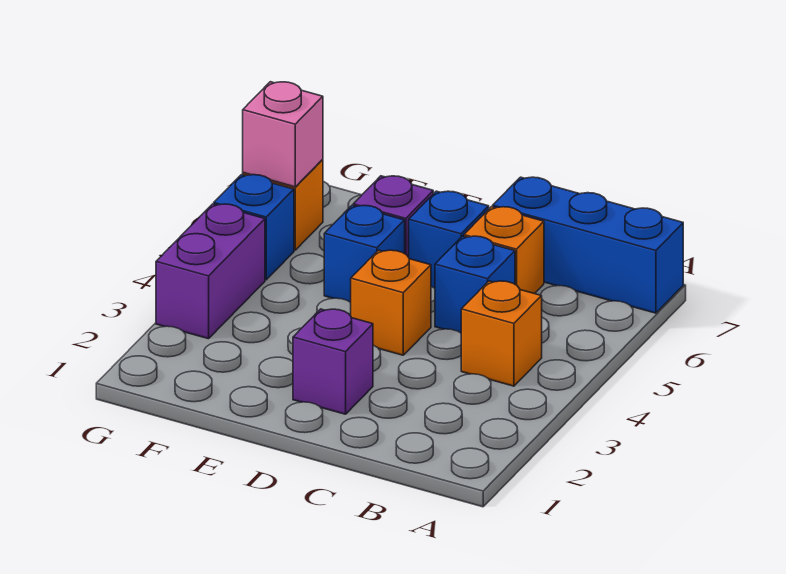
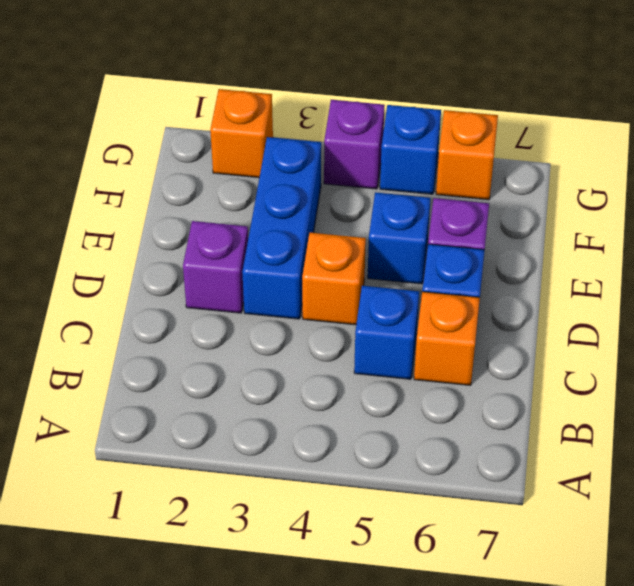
blue brick A7:C7 level 1 -> blue brick D3:F3 level 1
orange brick B4 level 1 -> orange brick G2 level 1
purple brick G3:G4 level 1 -> purple brick G4 level 1
pink brick G6 level 2 -> none

